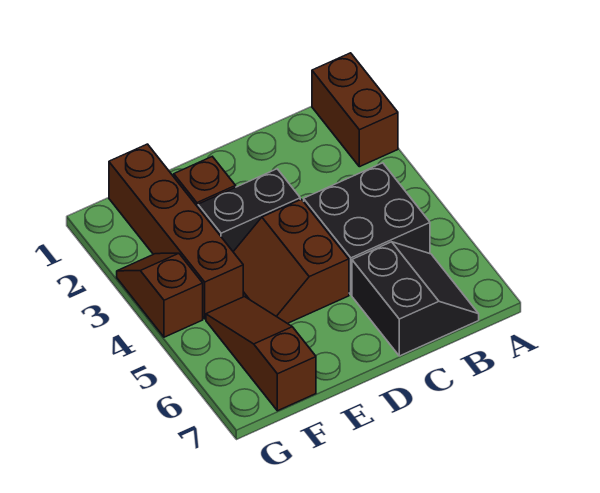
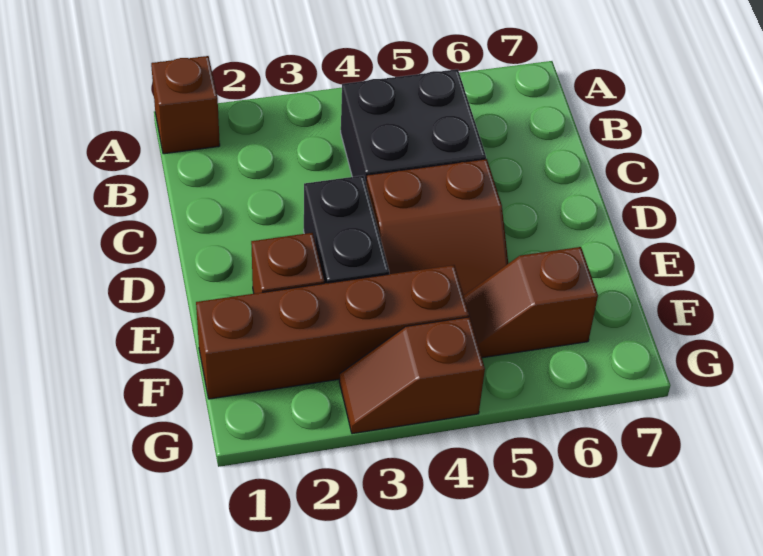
brown brick A1:A2 level 1 -> brown brick A1 level 1
black slope B6:C7 level 1 top C -> none
brown slope F5:F7 level 1 top 7 -> brown slope F5:F6 level 1 top 6

